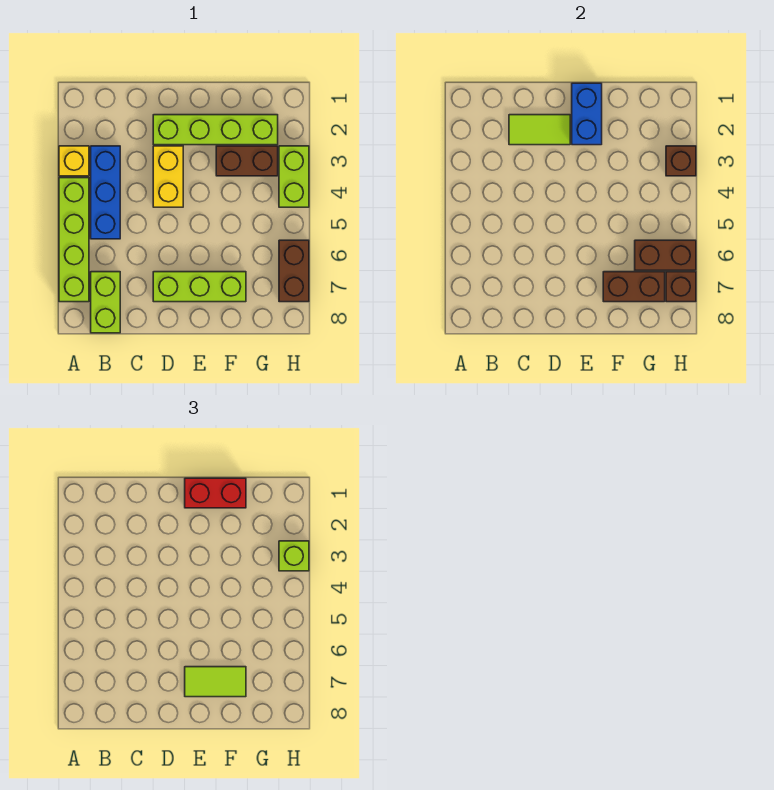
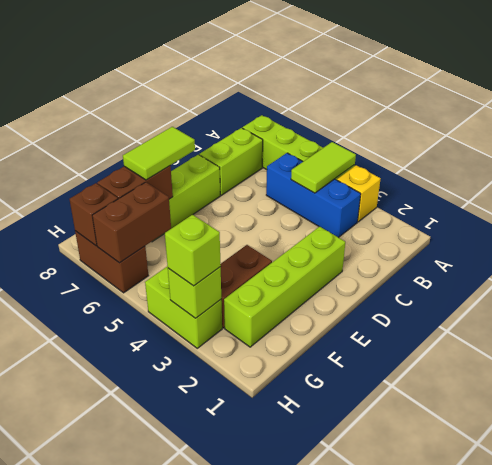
lime brick B7:B8 level 1 -> lime brick B7:C7 level 1
lime tile C2:D2 level 2 -> lime tile A4:B4 level 2
yellow brick D3:D4 level 1 -> none
blue brick E1:E2 level 2 -> none
red brick E1:F1 level 3 -> none
brown brick H3 level 2 -> lime brick H3 level 2

